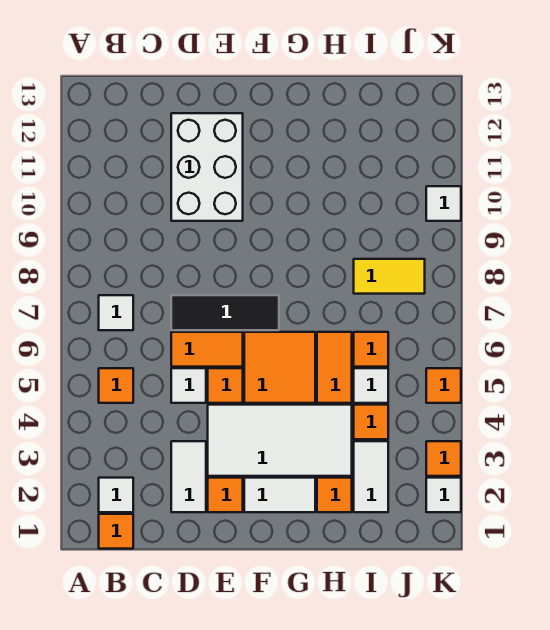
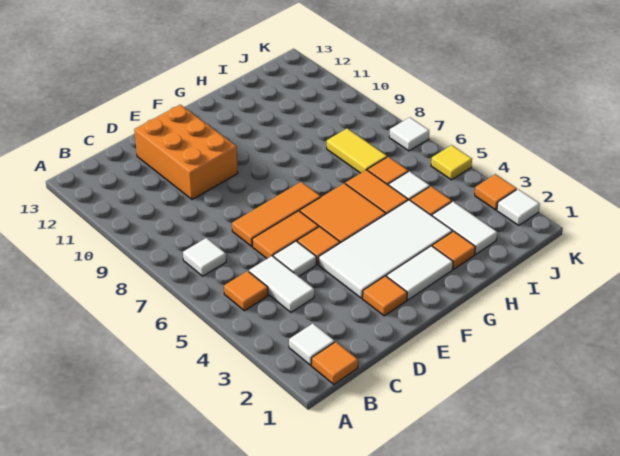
white tile D2:D3 level 1 -> white tile C4:C5 level 1
black tile D7:F7 level 1 -> orange tile D7:F7 level 1
white brick D10:E12 level 1 -> orange brick D10:E12 level 1
yellow tile I8:J8 level 1 -> yellow tile I7:I8 level 1
orange tile K5 level 1 -> yellow tile K5 level 1
white tile K10 level 1 -> white tile K7 level 1

